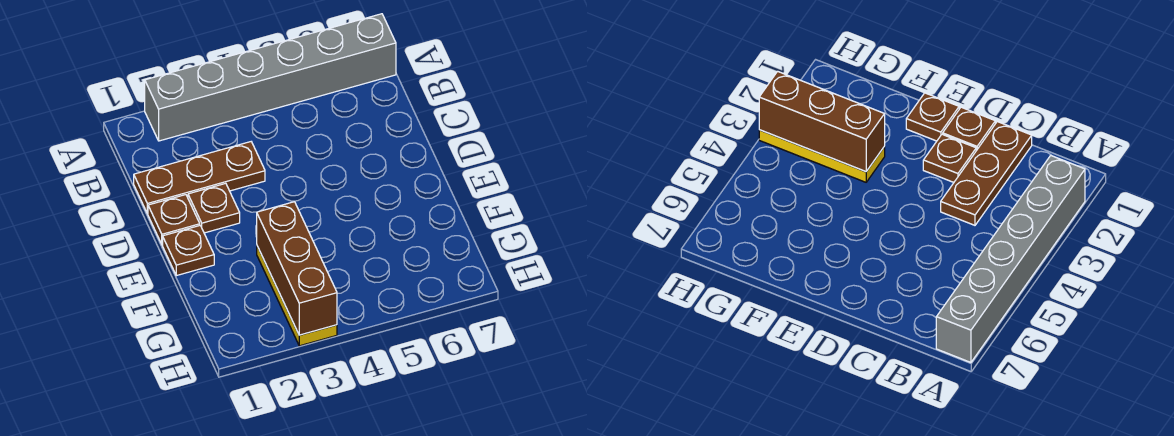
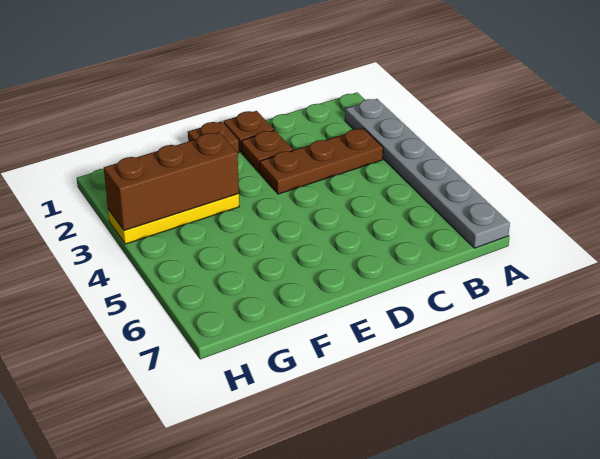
grey brick A2:A7 level 1 -> grey plate A2:A7 level 1
brown plate C1:C3 level 1 -> brown plate B3:D3 level 1

